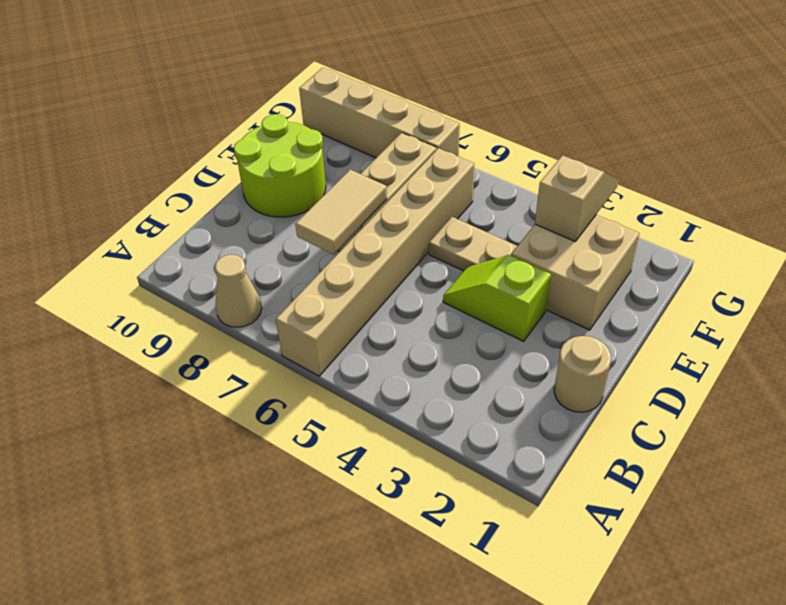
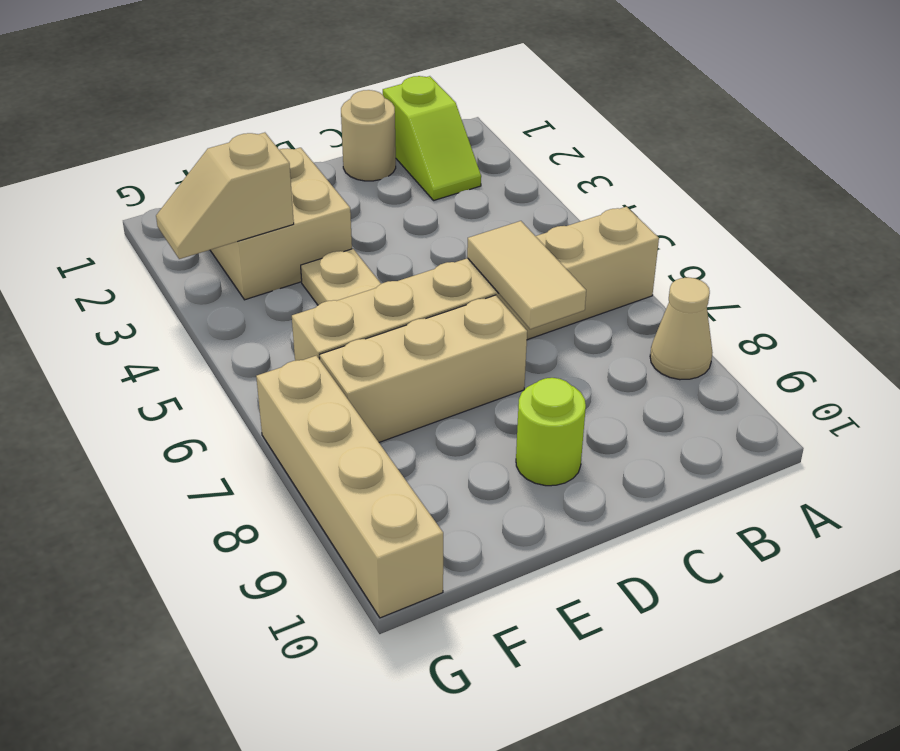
tan tile C7:D7 level 2 -> tan tile C6:C7 level 2
lime slope D3:D4 level 1 top 3 -> lime slope B1:B2 level 1 top 1
lime round brick D9:E10 level 1 -> lime round brick D9 level 1

